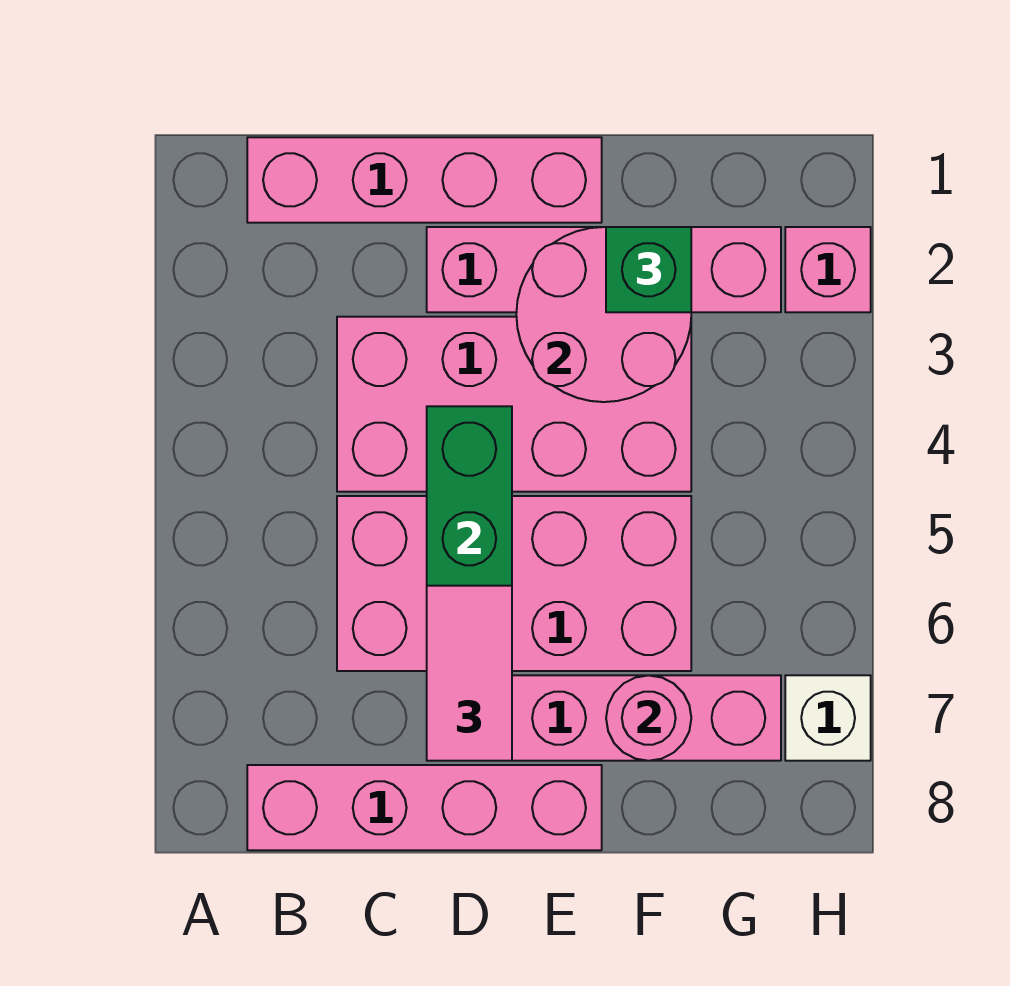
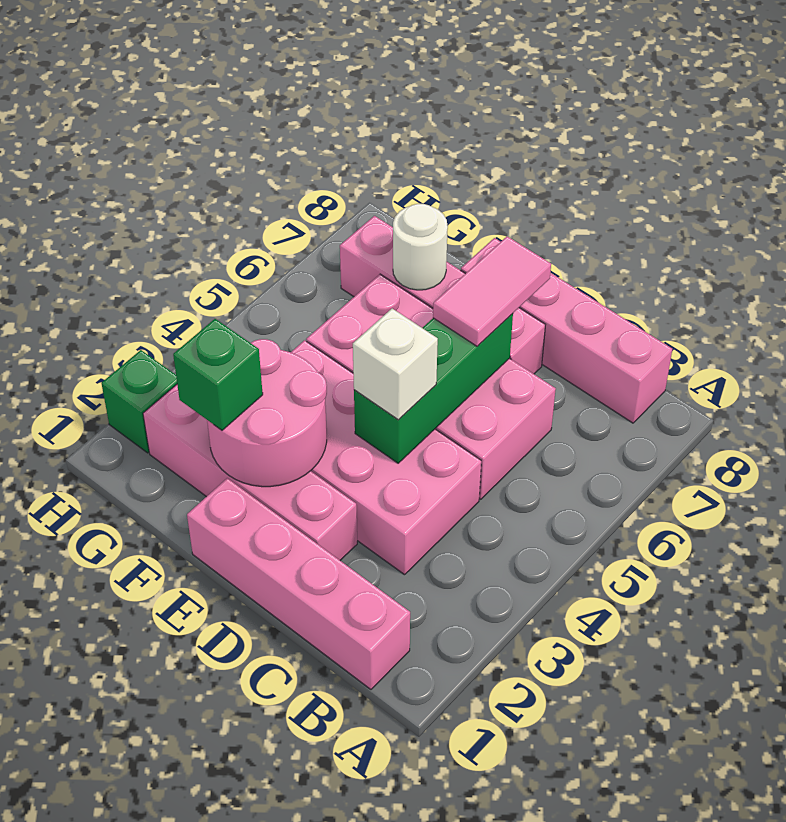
pink round brick F7 level 2 -> white round brick F7 level 2
pink brick H2 level 1 -> green brick H2 level 1
white brick H7 level 1 -> white brick D4 level 3

